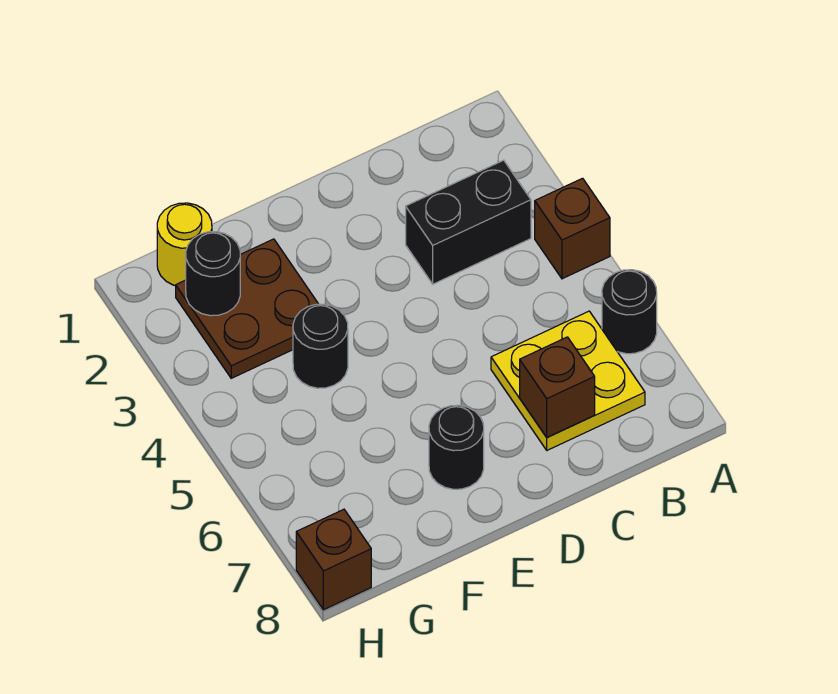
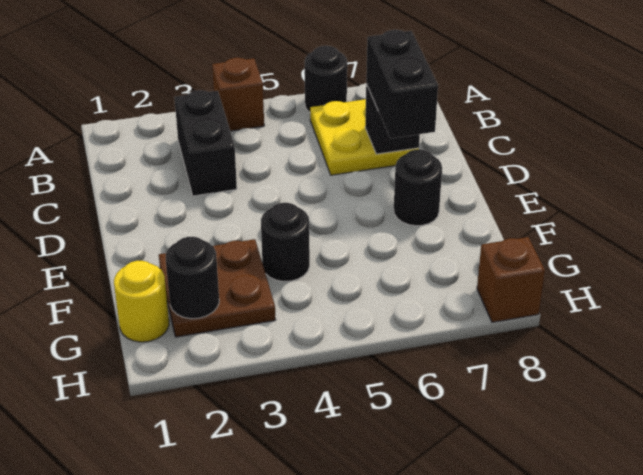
brown brick C7 level 2 -> black brick C7 level 2
none -> black brick C7:D7 level 3

